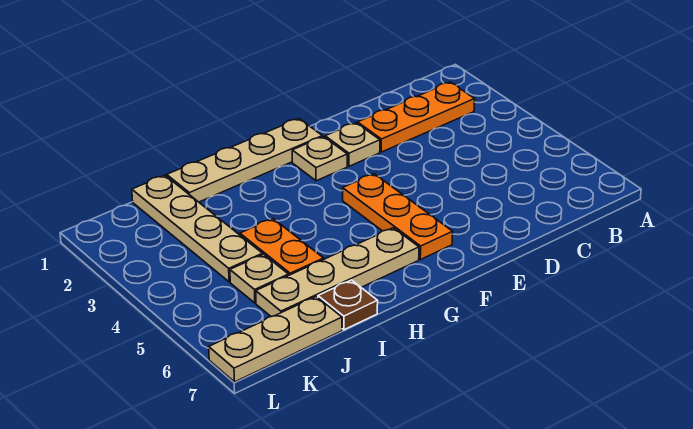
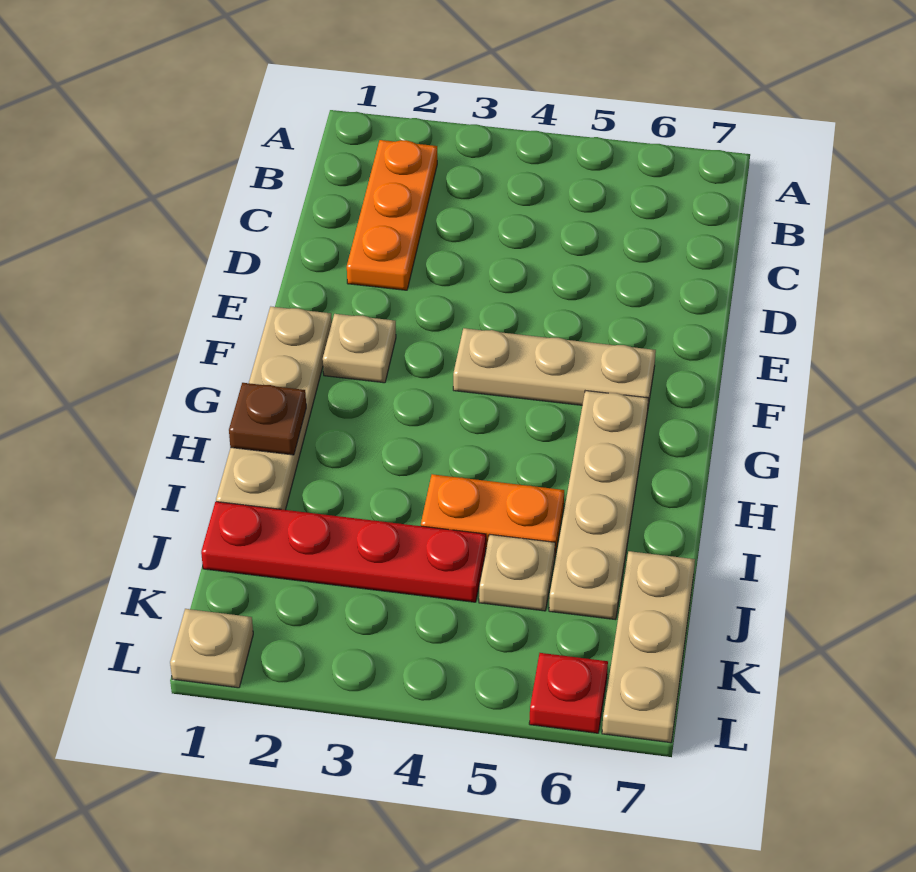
tan plate E2 level 1 -> tan plate L1 level 1
orange plate F4:F6 level 1 -> tan plate F4:F6 level 1
brown plate I7 level 1 -> brown plate H1 level 2
tan plate J1:J4 level 1 -> red plate J1:J4 level 1
none -> red plate L6 level 1

